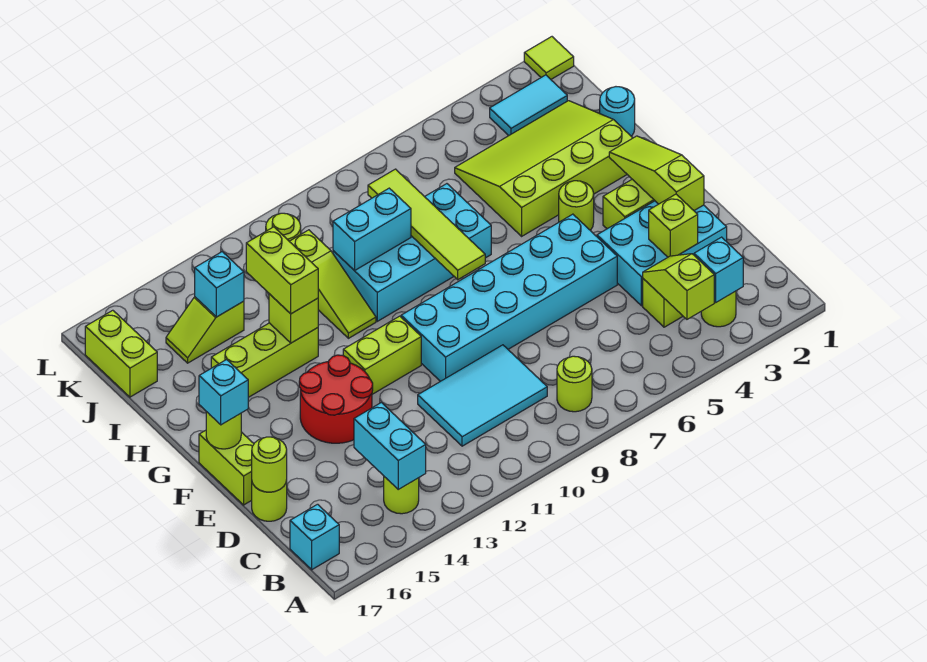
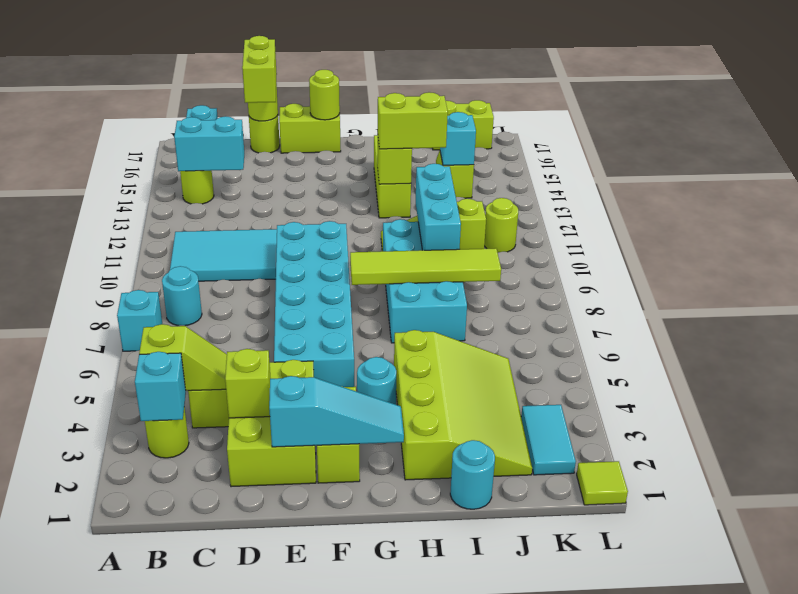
lime round brick B8 level 1 -> cyan round brick B8 level 1
cyan tile C9:D11 level 1 -> cyan tile B10:D11 level 1
cyan brick D2:E4 level 1 -> lime brick D2:E4 level 1
lime slope E2:G2 level 2 top E -> cyan slope E2:G2 level 2 top E
red round brick E13:F14 level 1 -> none
lime brick F11:F12 level 1 -> lime brick D16:D17 level 3
cyan brick F17 level 3 -> cyan brick A7 level 1
lime round brick G4 level 1 -> cyan round brick G4 level 1
cyan brick I9:I10 level 2 -> cyan brick I9:I11 level 2

